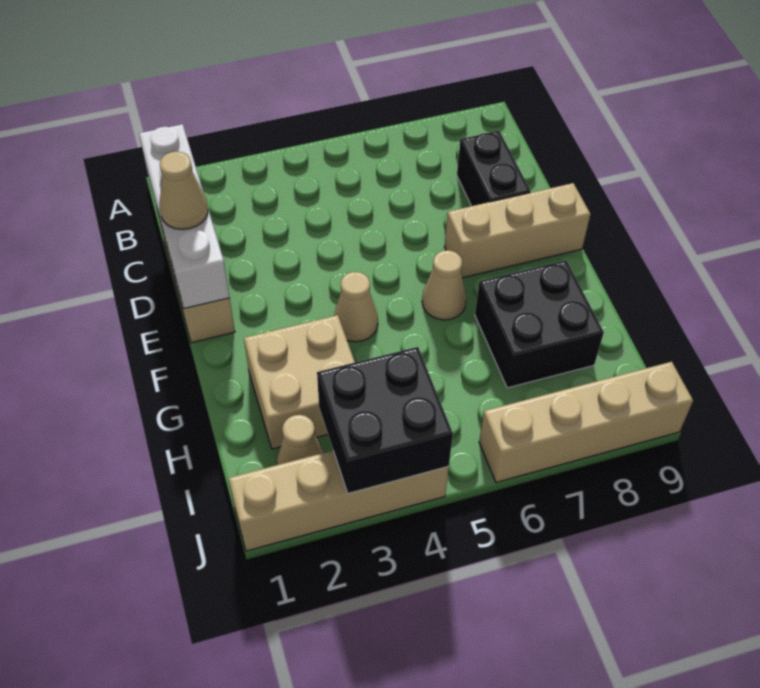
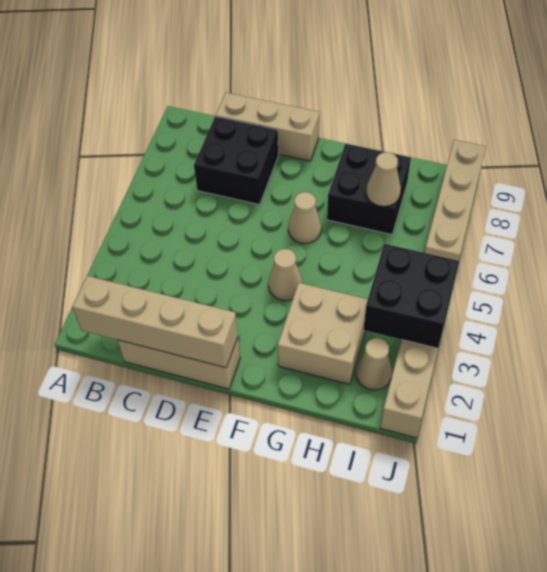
white brick B1:E1 level 2 -> tan brick B1:E1 level 2
black brick C8:D8 level 1 -> black brick C7:D8 level 1
tan cone D1 level 3 -> tan cone H7 level 2
tan brick E7:E9 level 1 -> tan brick C9:E9 level 1

